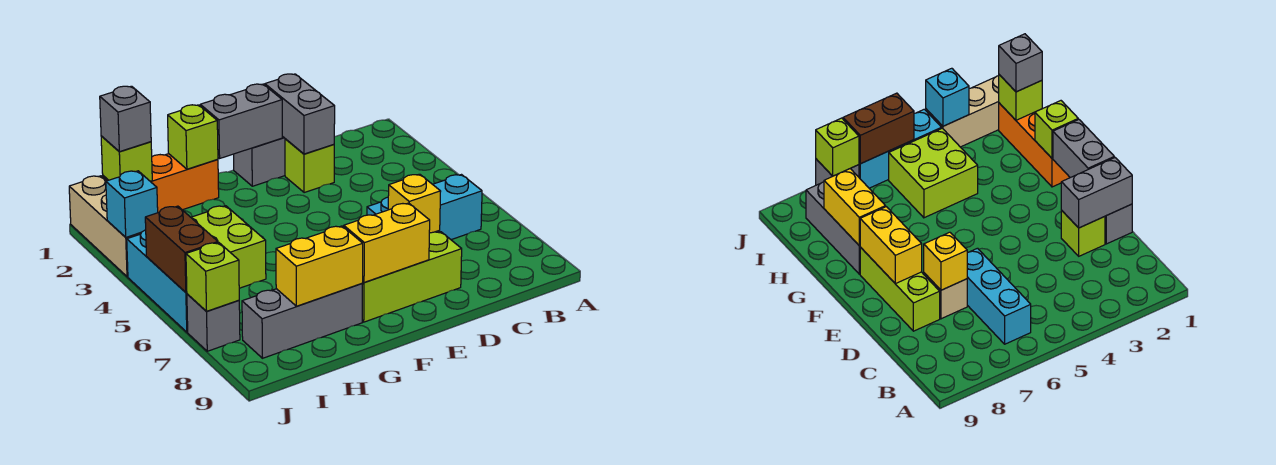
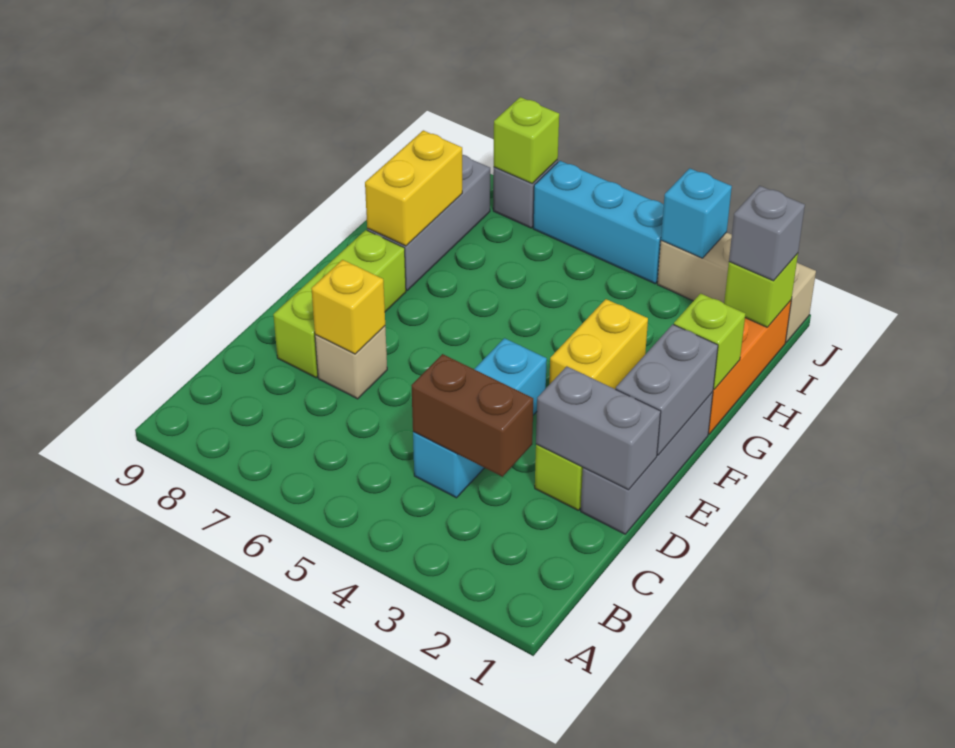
cyan brick B6:D6 level 1 -> cyan brick C4:E4 level 1
grey brick D1:E1 level 1 -> grey brick D1:F1 level 1
yellow brick E8:F8 level 2 -> yellow brick F3:G3 level 1
lime brick H4:I5 level 1 -> none
brown brick J5:J6 level 2 -> brown brick C3:C4 level 2

